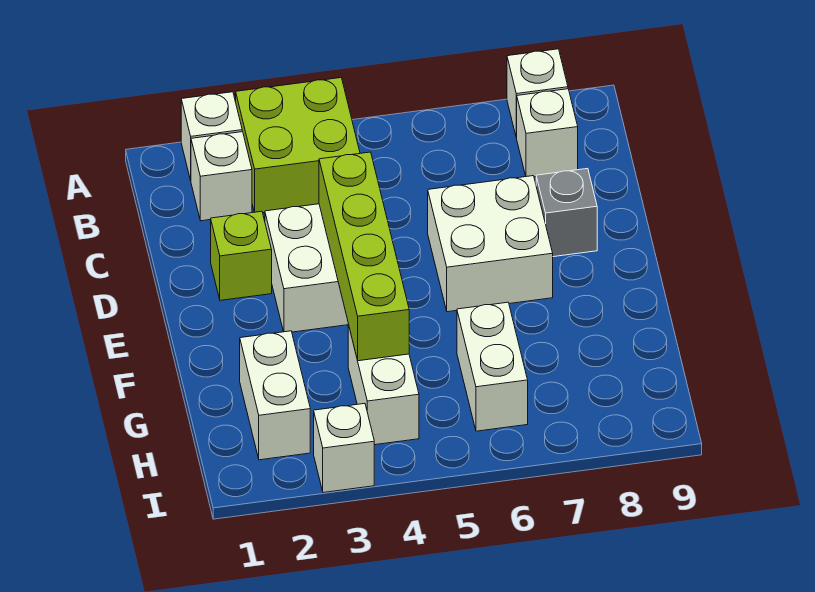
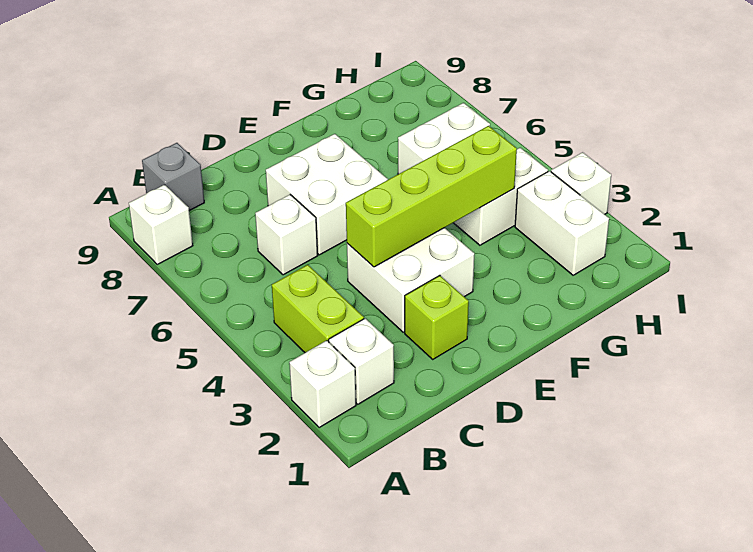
lime brick A3:B4 level 1 -> lime brick B3:B4 level 1
white brick B8 level 1 -> white brick C6 level 1
grey brick D8 level 1 -> grey brick B9 level 1
white brick G2:H2 level 1 -> white brick H2:H3 level 1

